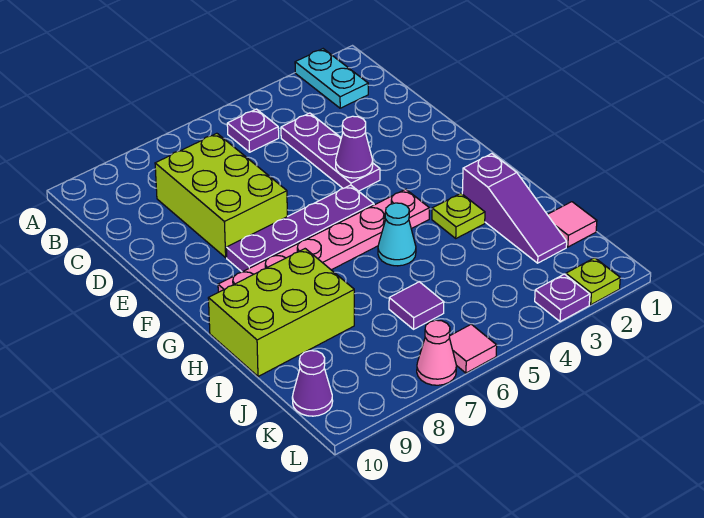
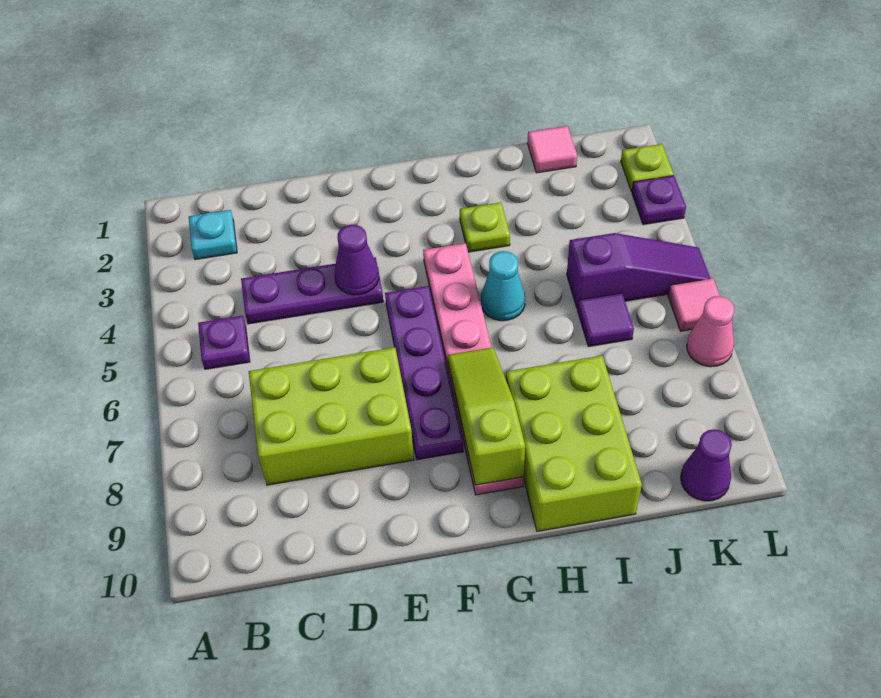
cyan plate A2:B2 level 1 -> cyan plate B2 level 1
none -> lime slope G7:G9 level 2 top 9
purple slope H2:J2 level 1 top H -> purple slope J5:L5 level 1 top J

